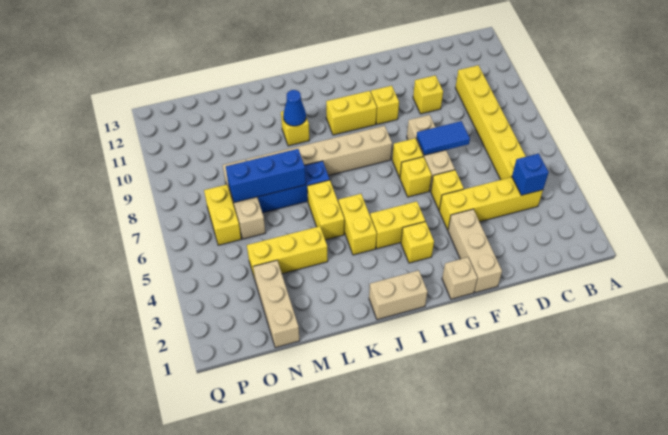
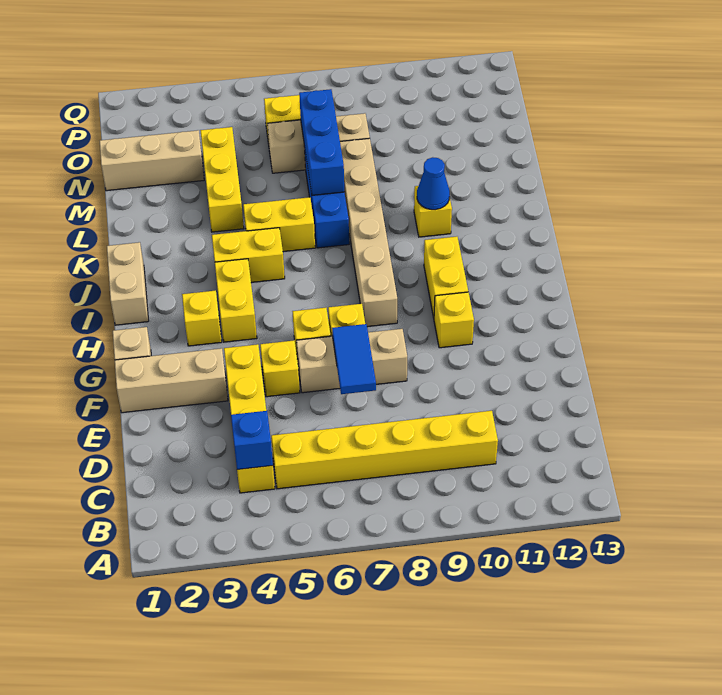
yellow brick E10 level 1 -> none

